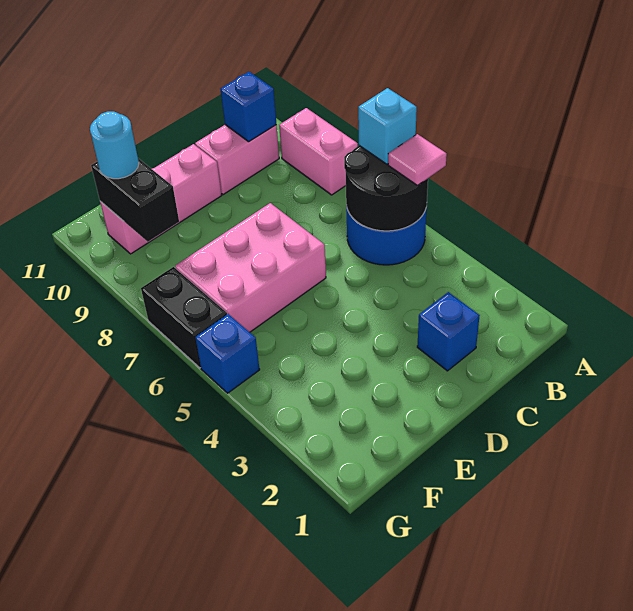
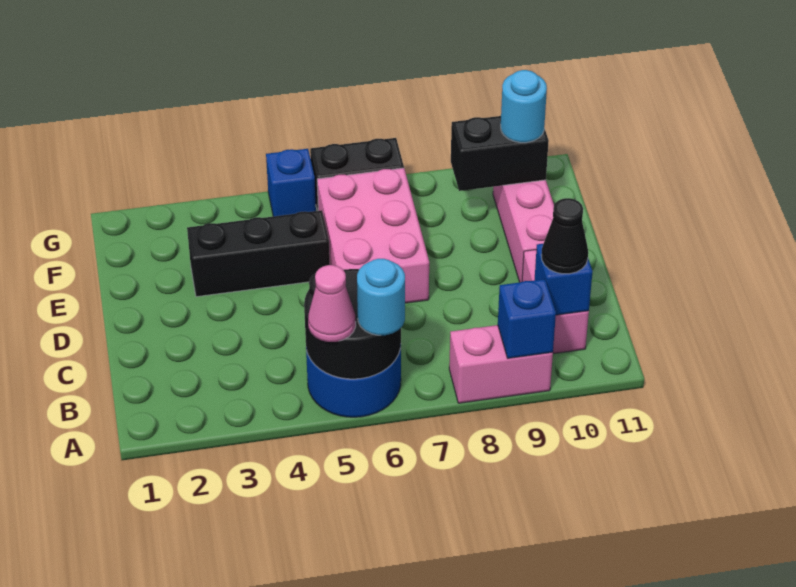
pink tile A5 level 3 -> pink cone A5 level 3
cyan brick A6 level 3 -> cyan round brick A6 level 3
none -> black cone B10 level 3
blue brick C2 level 1 -> blue brick A9 level 2
none -> black brick E3:E5 level 1

